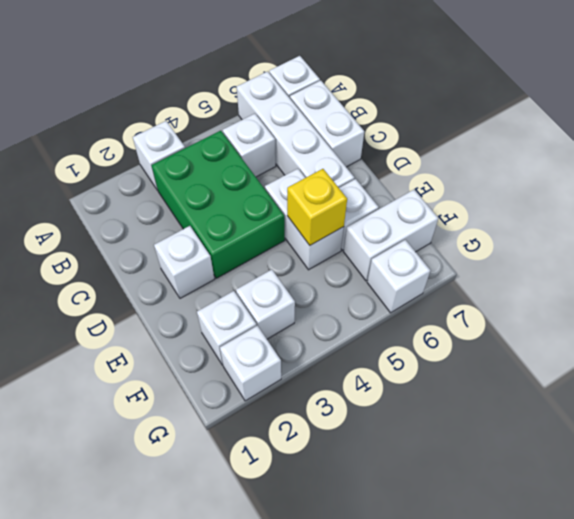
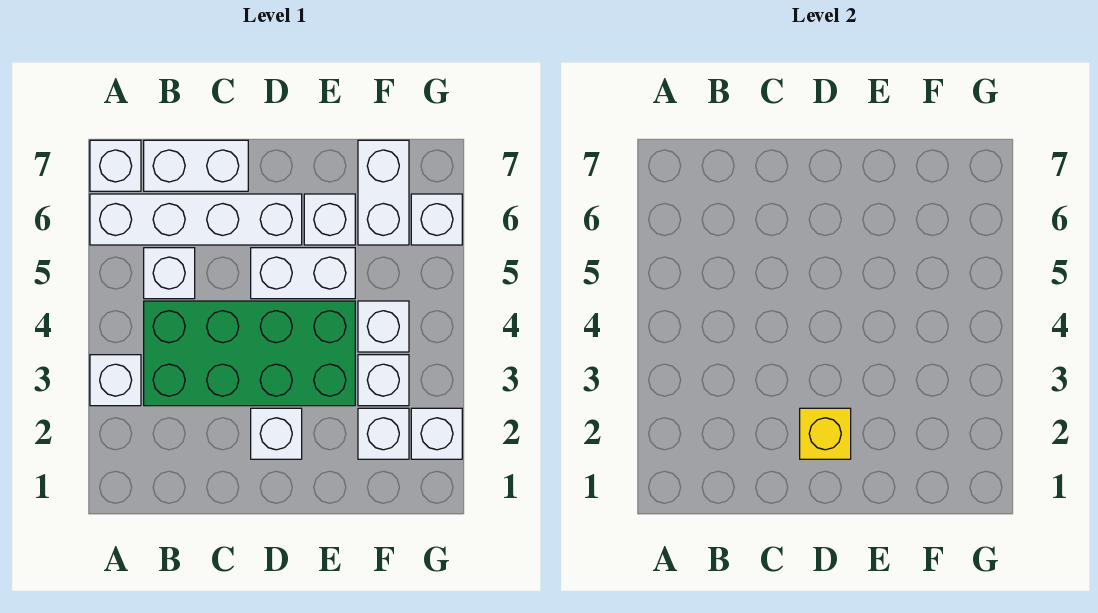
green brick B3:D4 level 1 -> green brick B3:E4 level 1
yellow brick E5 level 2 -> yellow brick D2 level 2
none -> white brick F4 level 1

